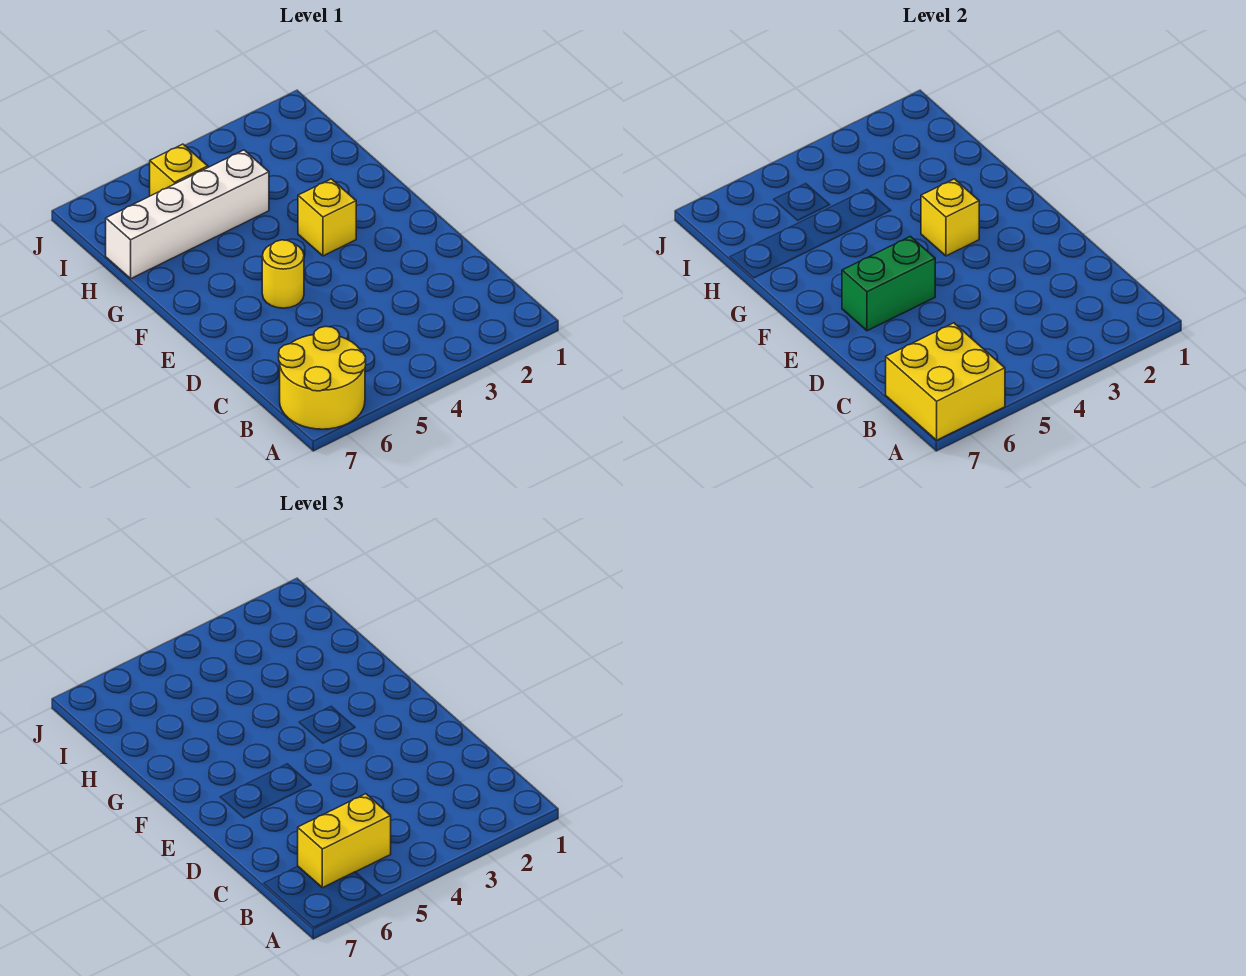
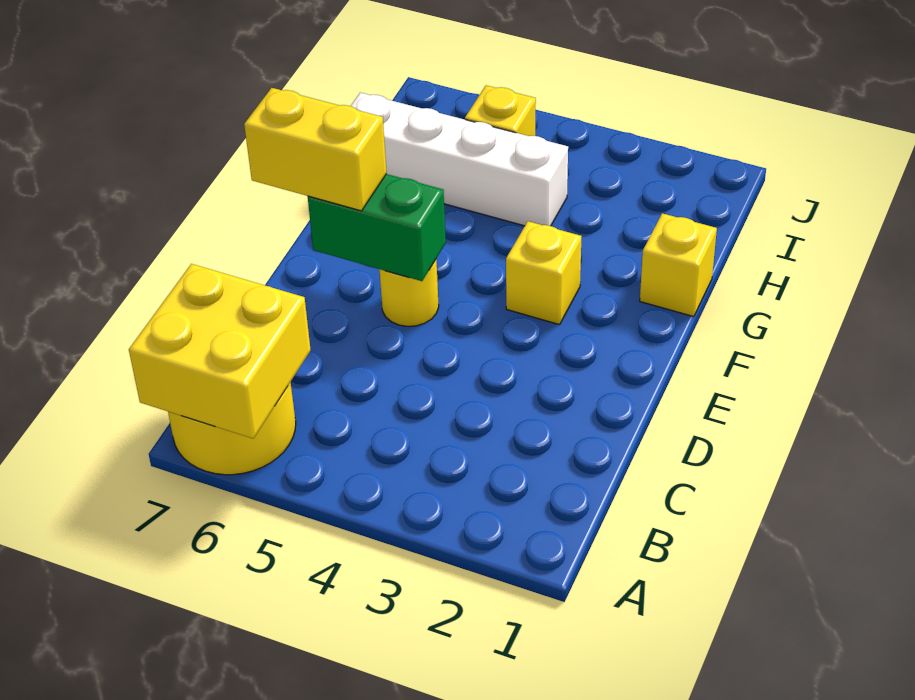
yellow brick B5:B6 level 3 -> yellow brick E6:E7 level 3
yellow brick F3 level 2 -> yellow brick G1 level 1

